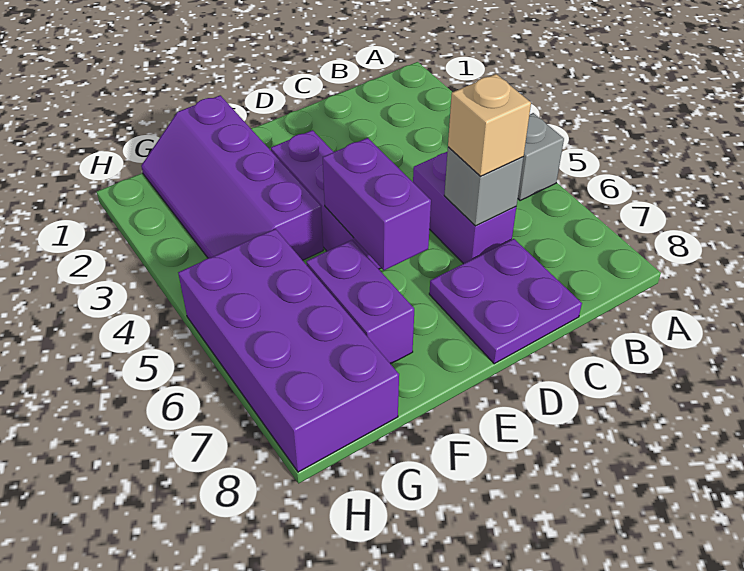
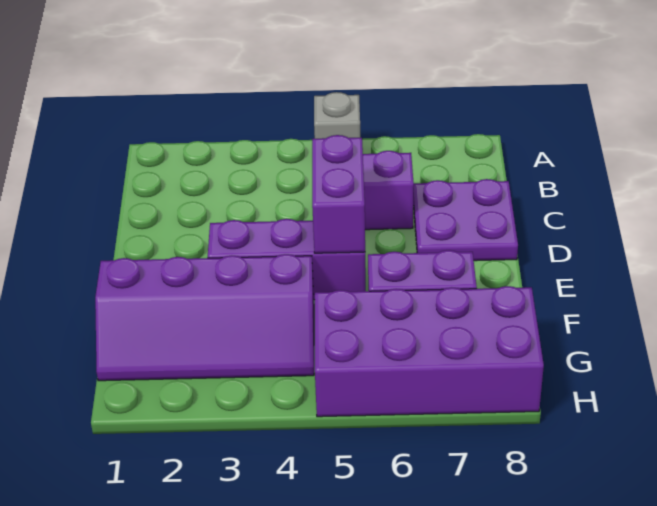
grey brick C6 level 2 -> none
tan brick C6 level 3 -> none
purple brick E5:E6 level 2 -> purple brick D5:E5 level 2

